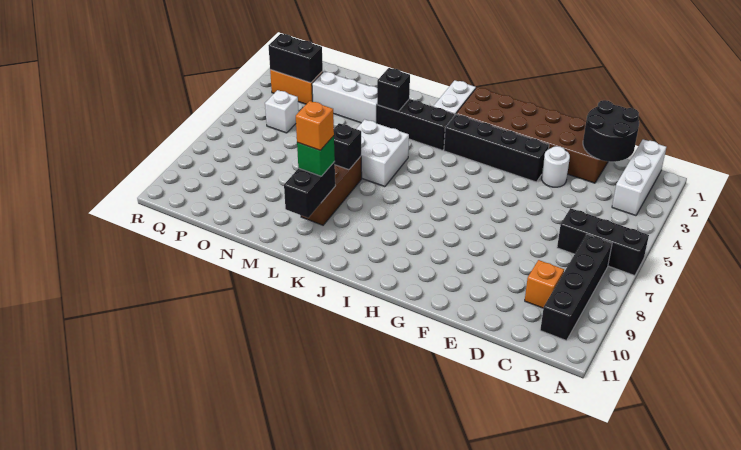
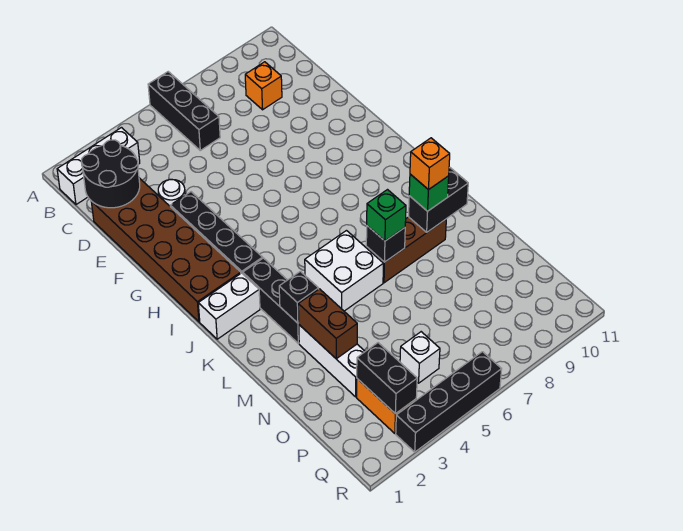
black brick B7:B10 level 1 -> black brick R3:R6 level 1
none -> green brick L7 level 3
none -> brown brick M3:N3 level 2

